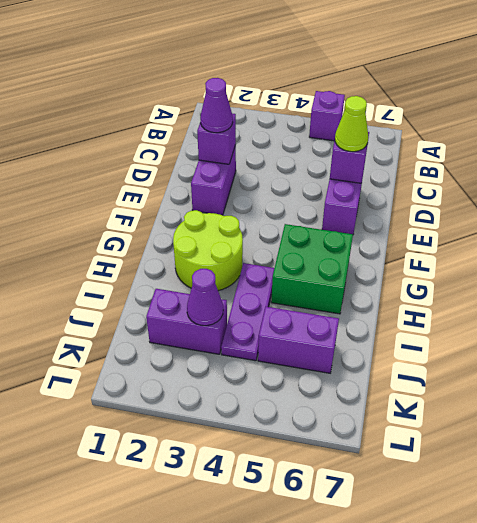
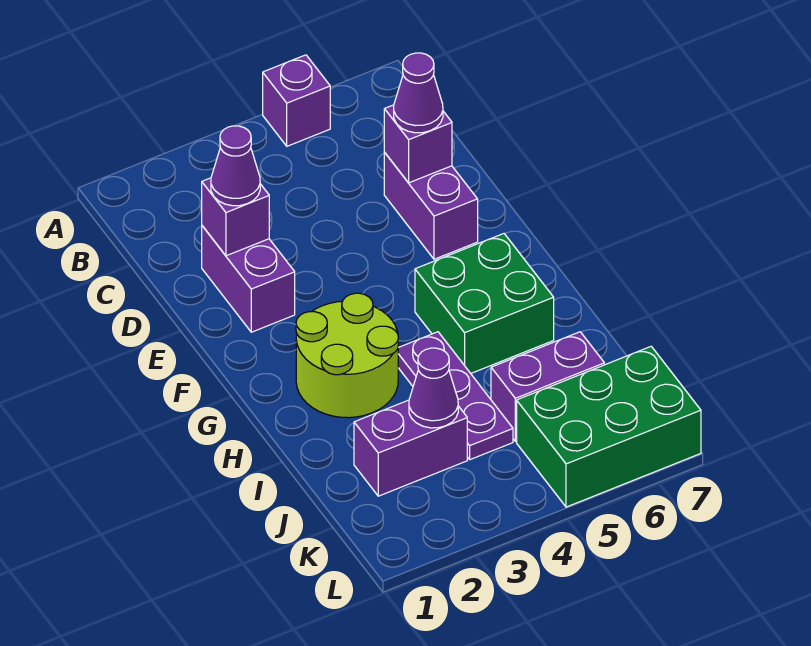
lime cone D6 level 3 -> purple cone D6 level 3
none -> green brick K5:L7 level 1

